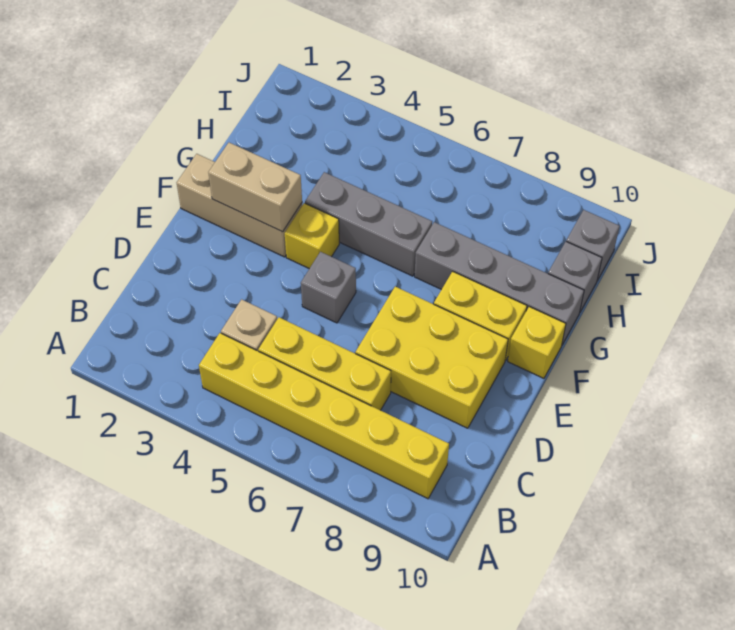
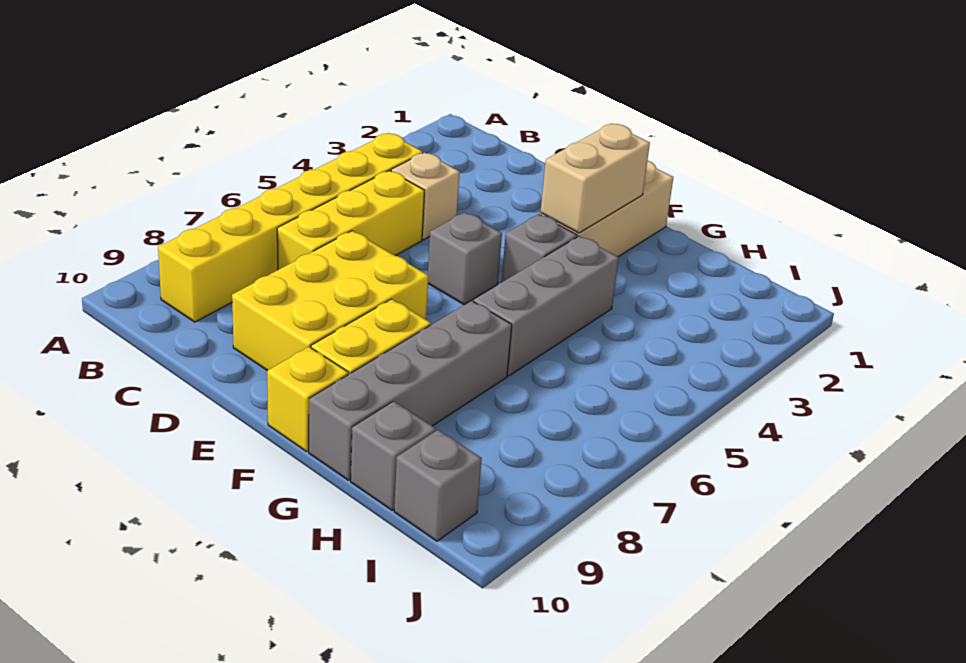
yellow brick F4 level 1 -> grey brick F4 level 1

